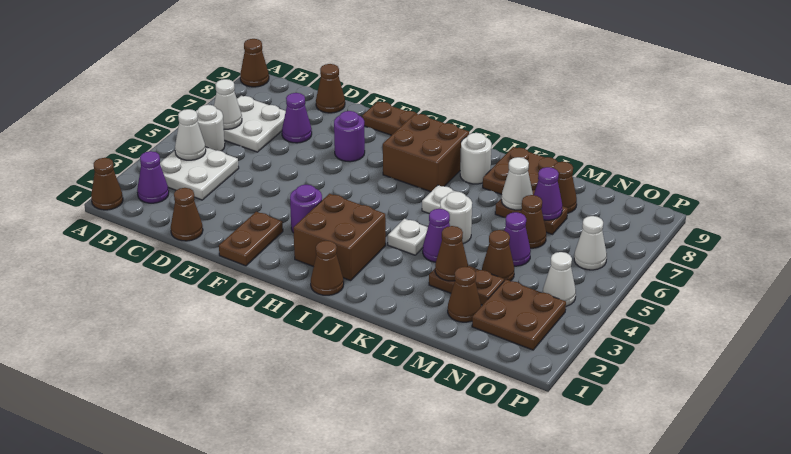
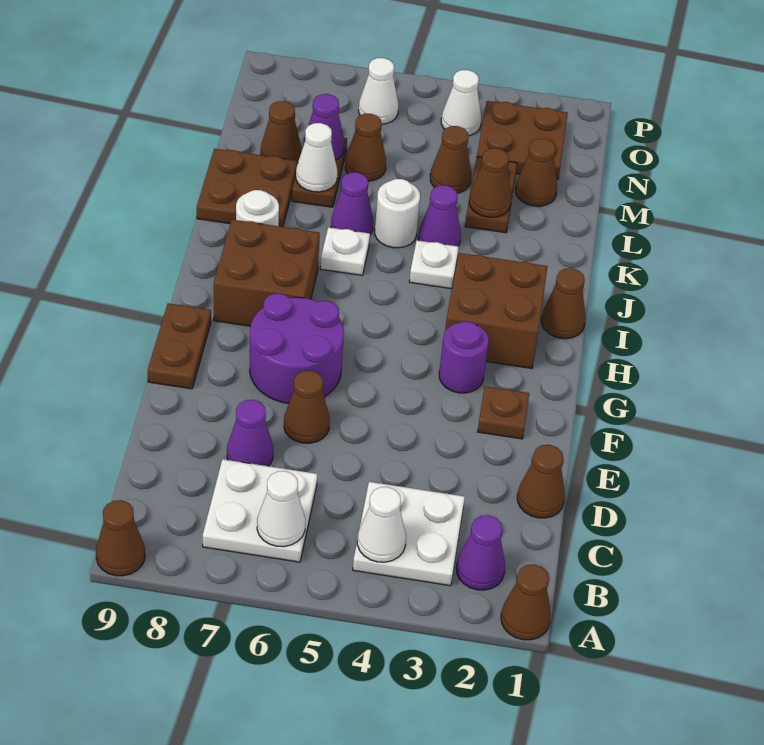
white round brick B5 level 1 -> none
brown cone D9 level 1 -> brown cone E6 level 1
brown plate F1:F2 level 1 -> brown plate F2 level 1
purple round brick F7 level 1 -> purple round brick F6:G7 level 1
purple cone M5 level 1 -> purple cone K6 level 1

